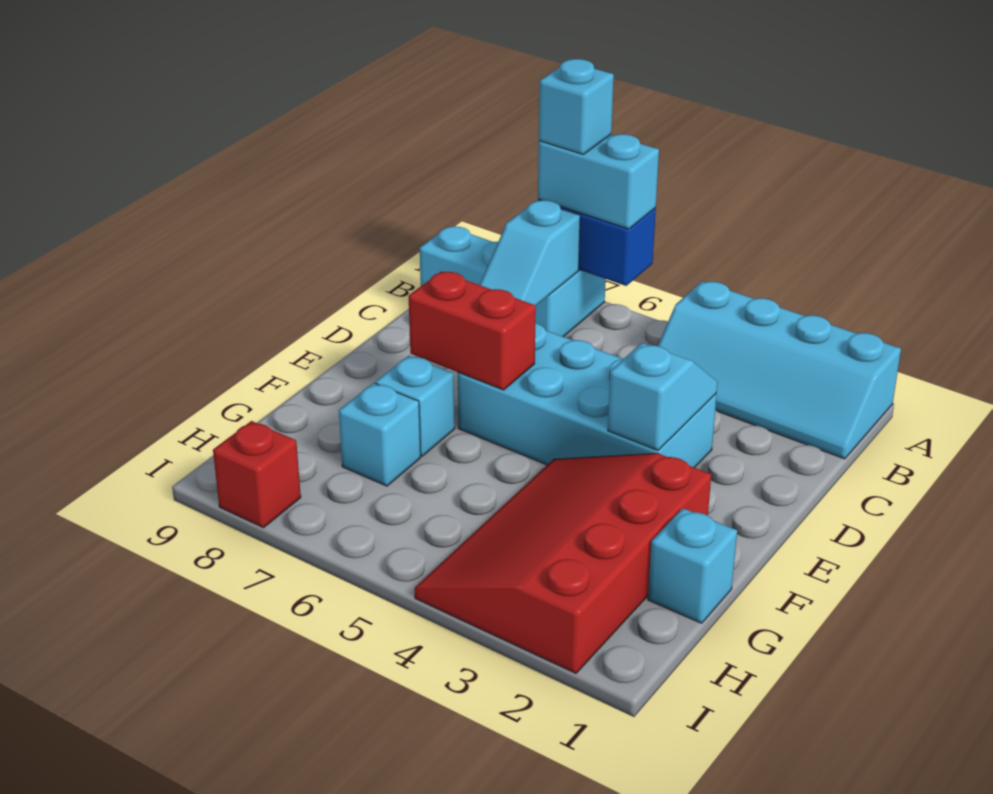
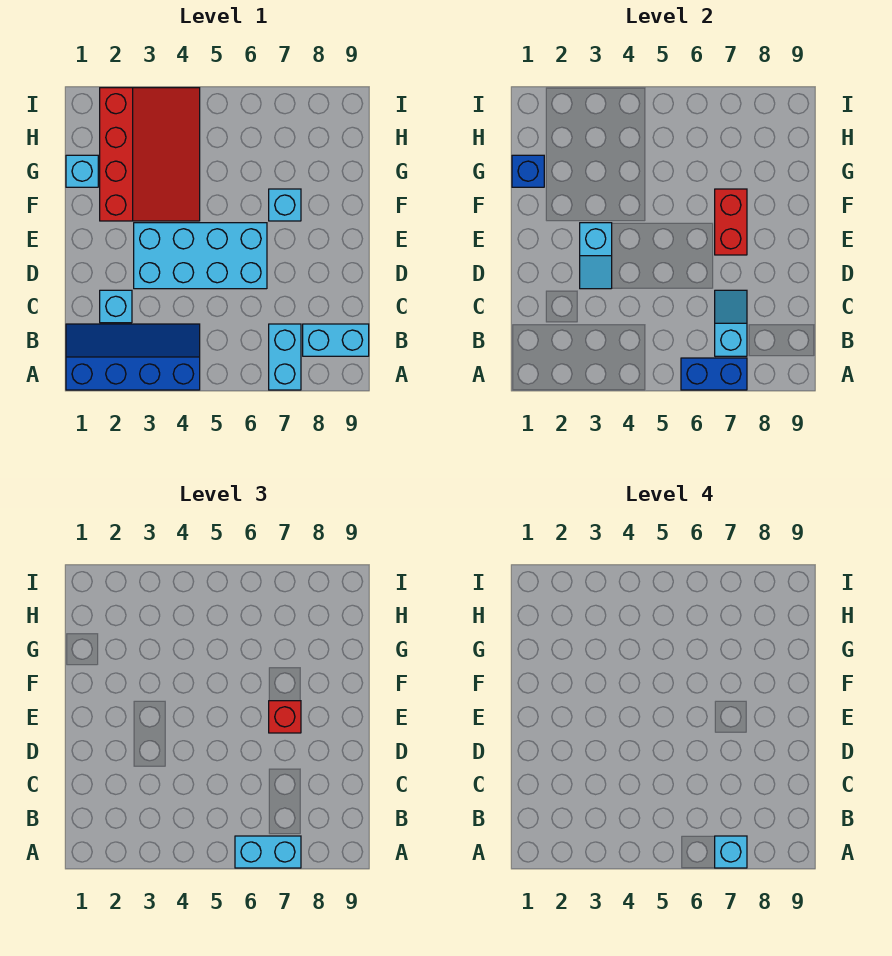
cyan slope A1:B4 level 1 top A -> blue slope A1:B4 level 1 top A
red brick E6:E7 level 2 -> red brick E7:F7 level 2
none -> blue brick G1 level 2
cyan brick G7 level 1 -> cyan brick C2 level 1
red brick I8 level 1 -> red brick E7 level 3

